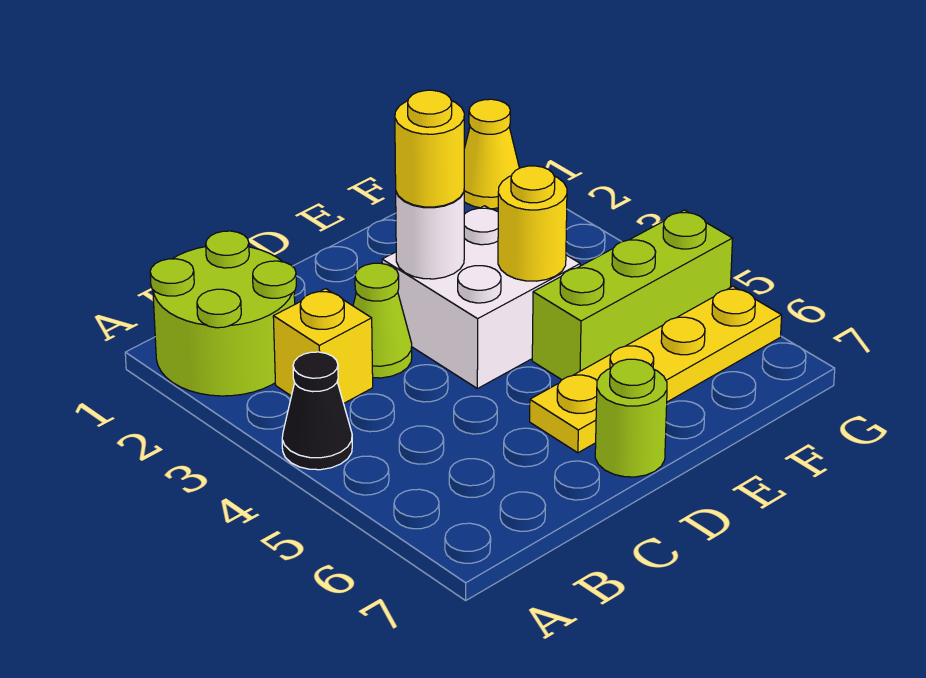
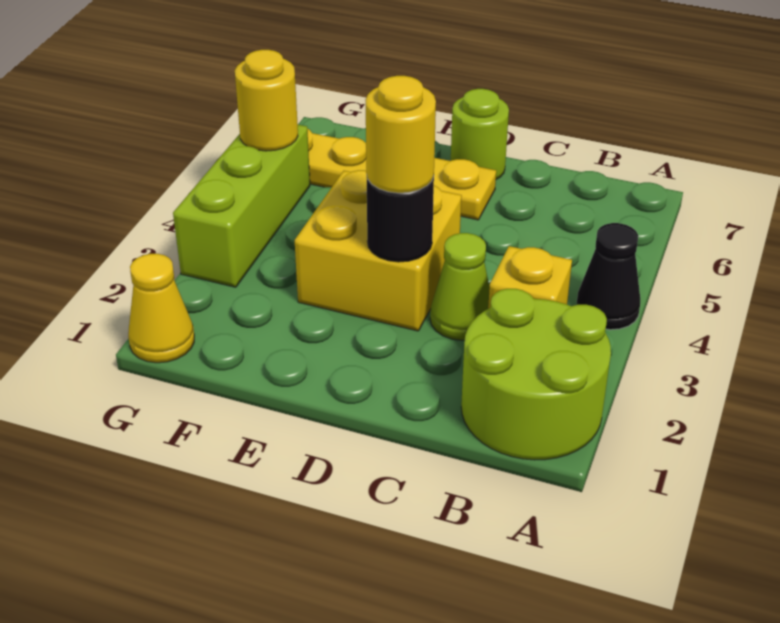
white brick D3:E4 level 1 -> yellow brick D3:E4 level 1
white round brick D3 level 2 -> black round brick D3 level 2
yellow round brick E4 level 2 -> yellow round brick G5 level 2
lime brick E5:G5 level 1 -> lime brick G3:G5 level 1

